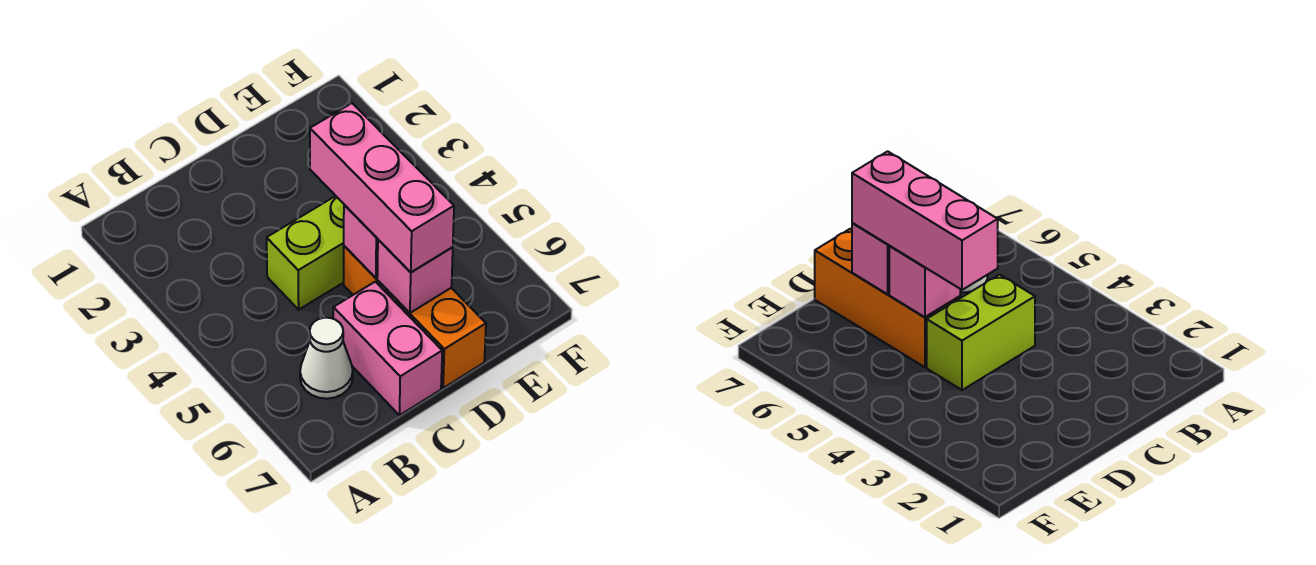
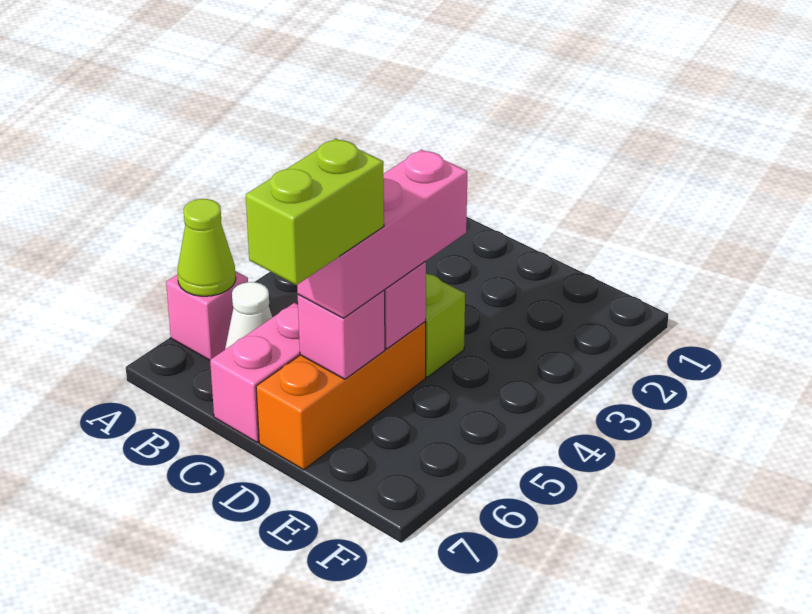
none -> pink brick A6 level 1
none -> lime cone A6 level 2
none -> lime brick D6:D7 level 4

